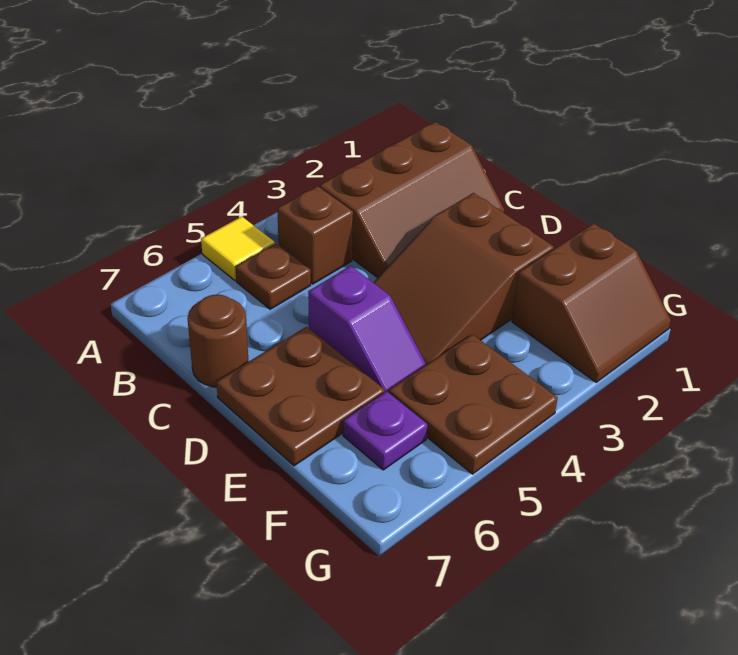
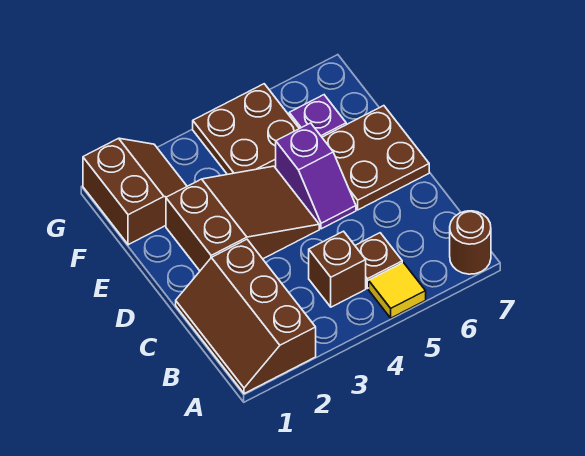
brown slope B1:C3 level 1 top B -> brown slope A1:C2 level 1 top 2
brown round brick C7 level 1 -> brown round brick A7 level 1
purple slope D5:E5 level 1 top D -> purple slope D5:E5 level 1 top E
brown slope F1:G2 level 1 top F -> brown slope F1:G2 level 1 top 1

